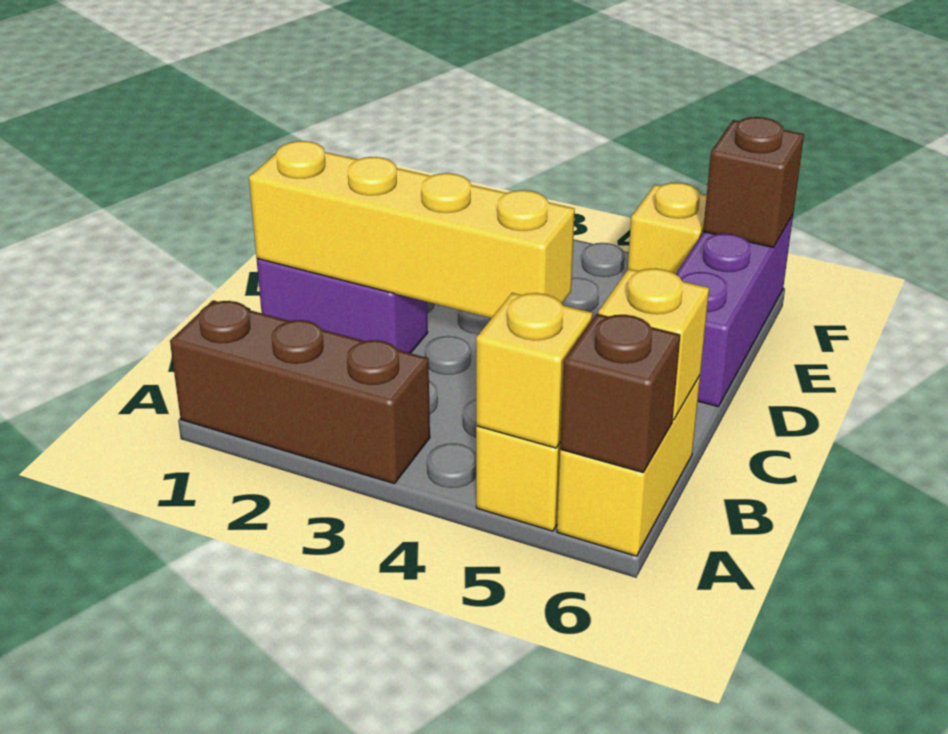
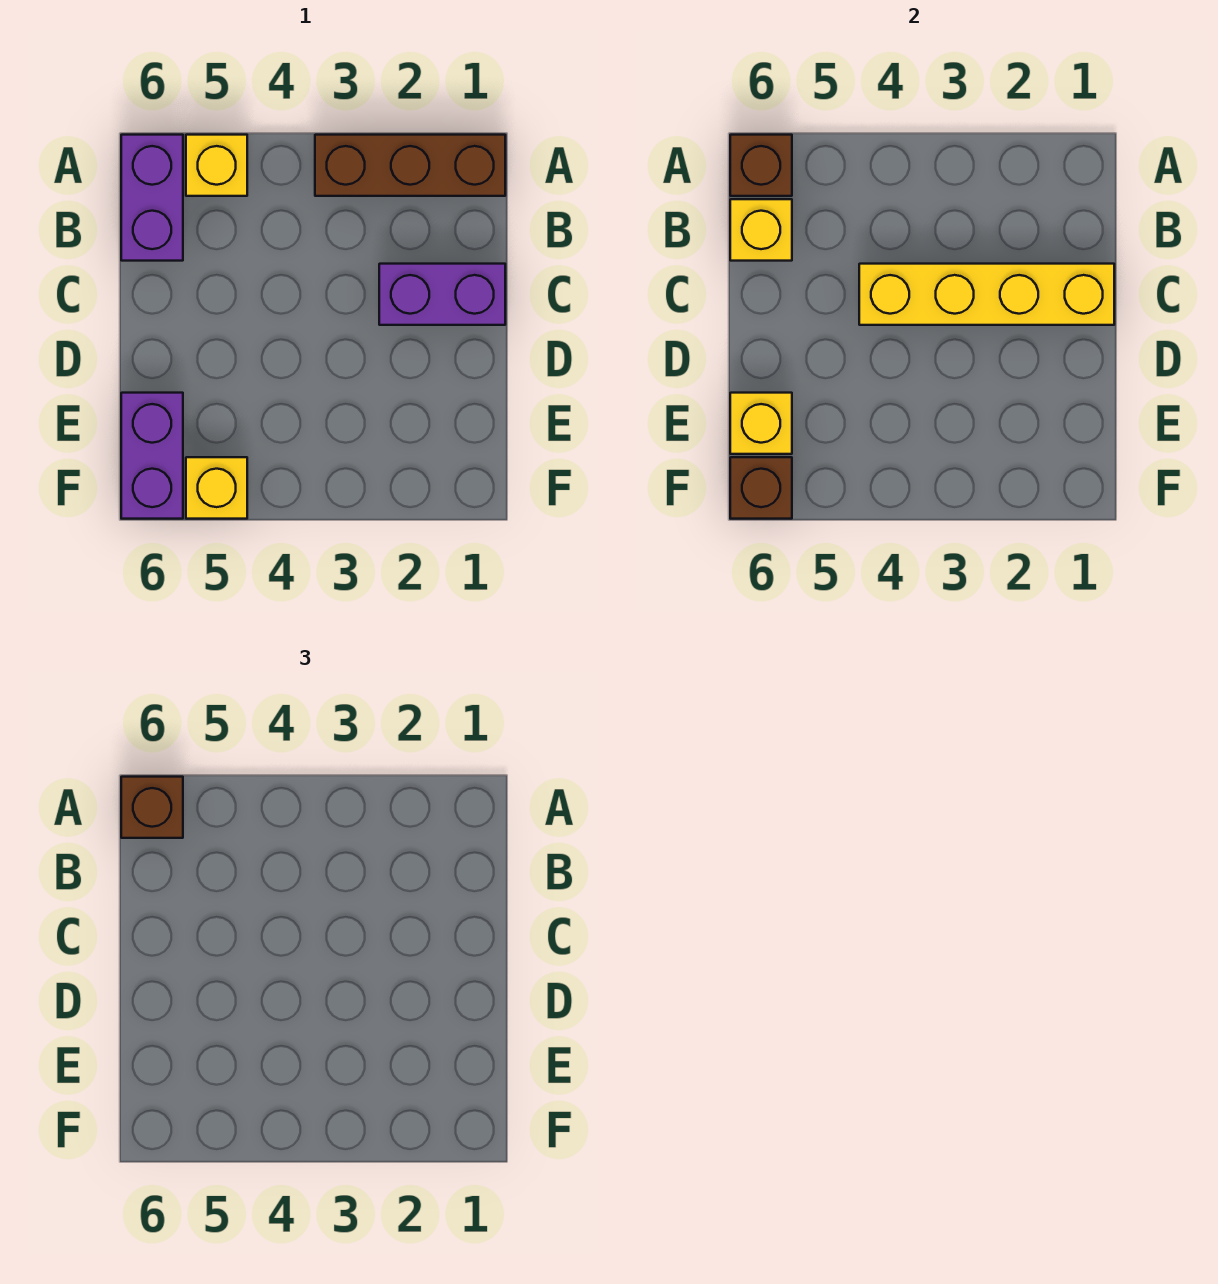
yellow brick A5 level 2 -> yellow brick E6 level 2
yellow brick A6:B6 level 1 -> purple brick A6:B6 level 1
none -> brown brick A6 level 3
purple brick D6:F6 level 1 -> purple brick E6:F6 level 1

